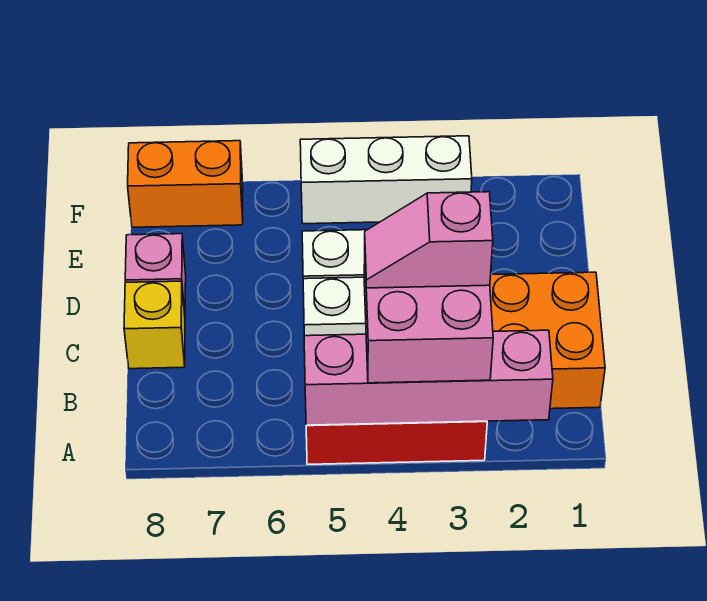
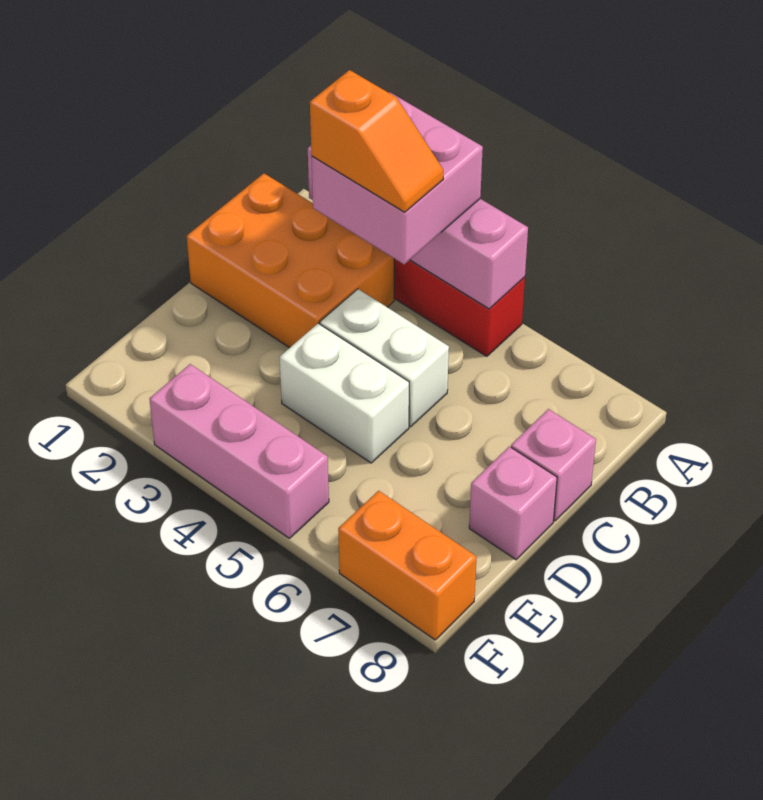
pink slope B3:B4 level 4 top 3 -> orange slope B3:B4 level 4 top 3
yellow brick C8 level 1 -> pink brick C8 level 1
white brick F3:F5 level 1 -> pink brick F3:F5 level 1

